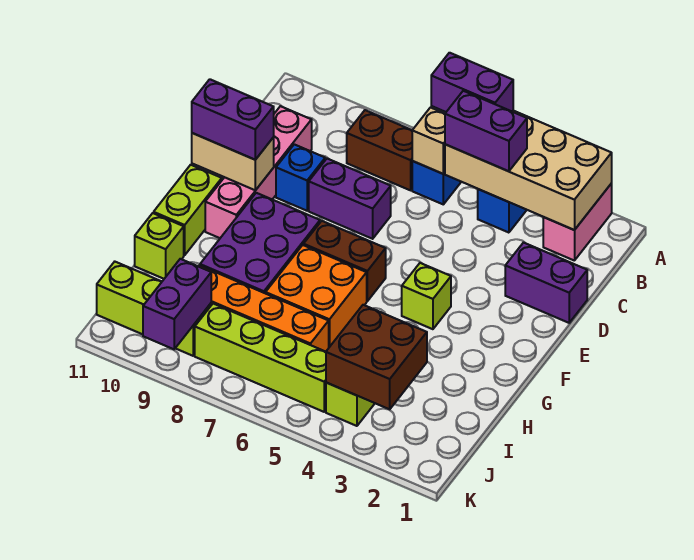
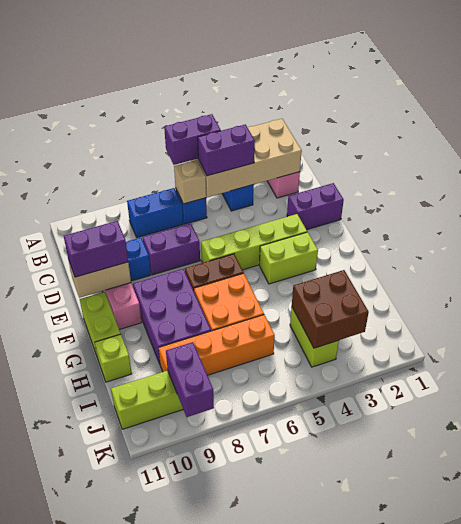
brown brick B7:B8 level 1 -> blue brick B7:B8 level 1
lime brick F4 level 1 -> lime brick F3:F4 level 1
lime brick J5:J8 level 1 -> lime brick E3:E6 level 1

